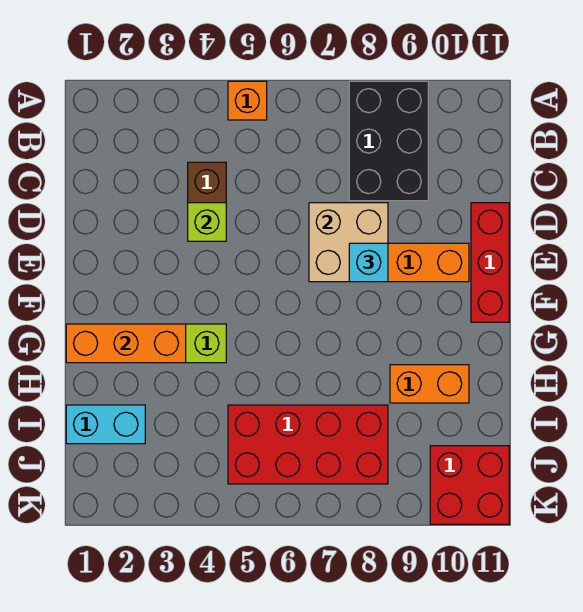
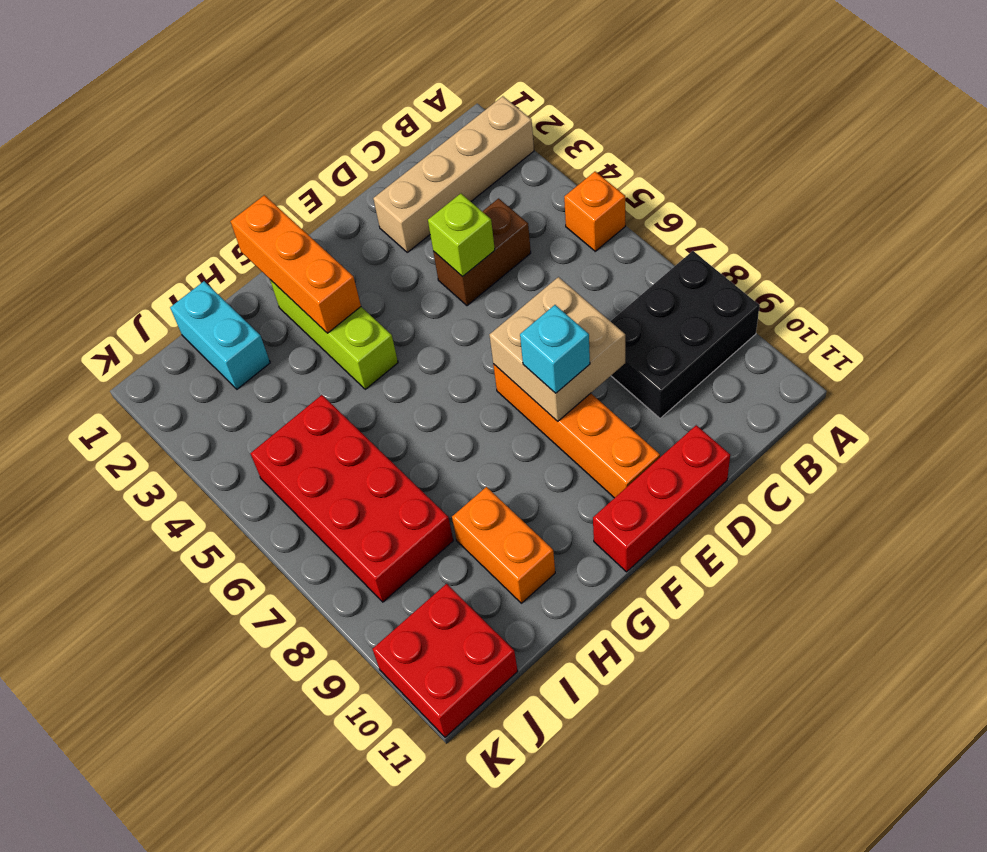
none -> tan brick A2:D2 level 1

